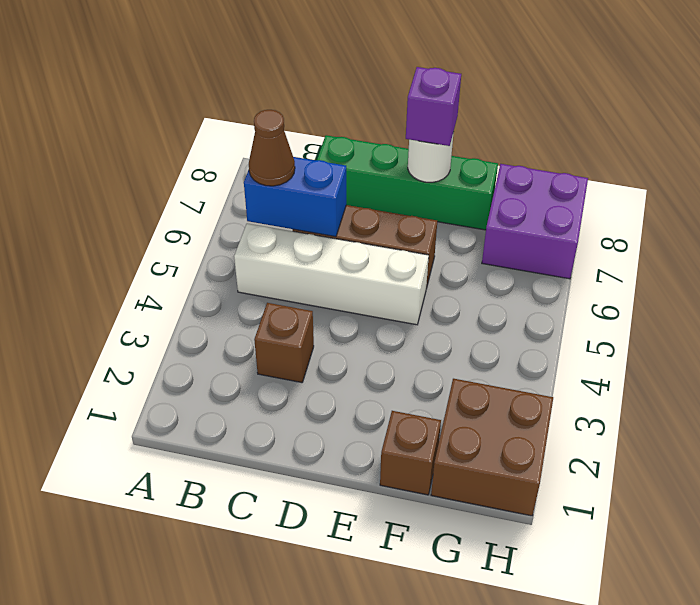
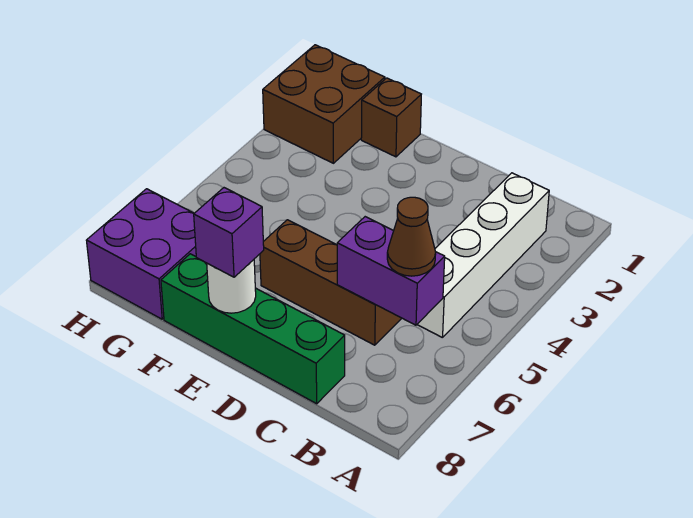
white brick B5:E5 level 1 -> white brick B2:B5 level 1
blue brick B6:C6 level 2 -> purple brick B6:C6 level 2
brown brick C3 level 1 -> none

